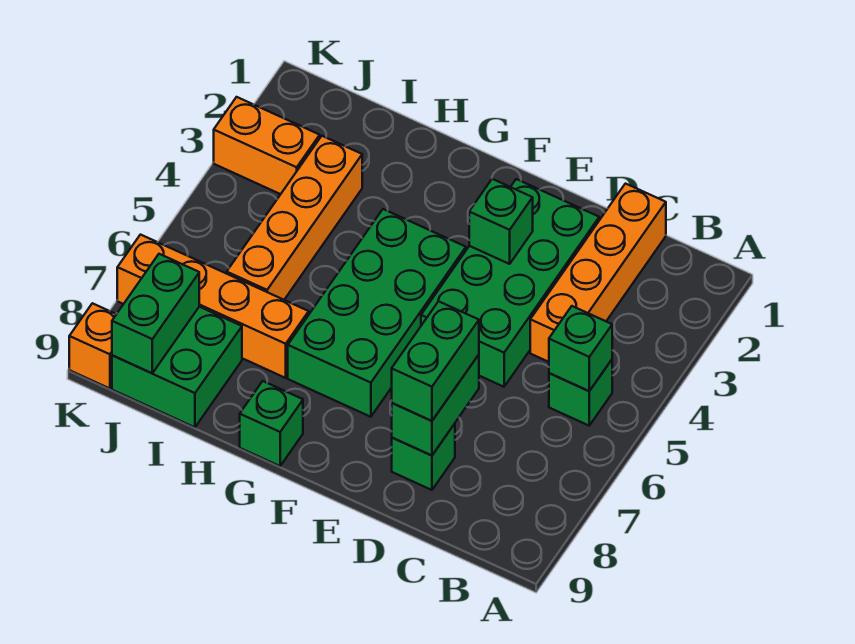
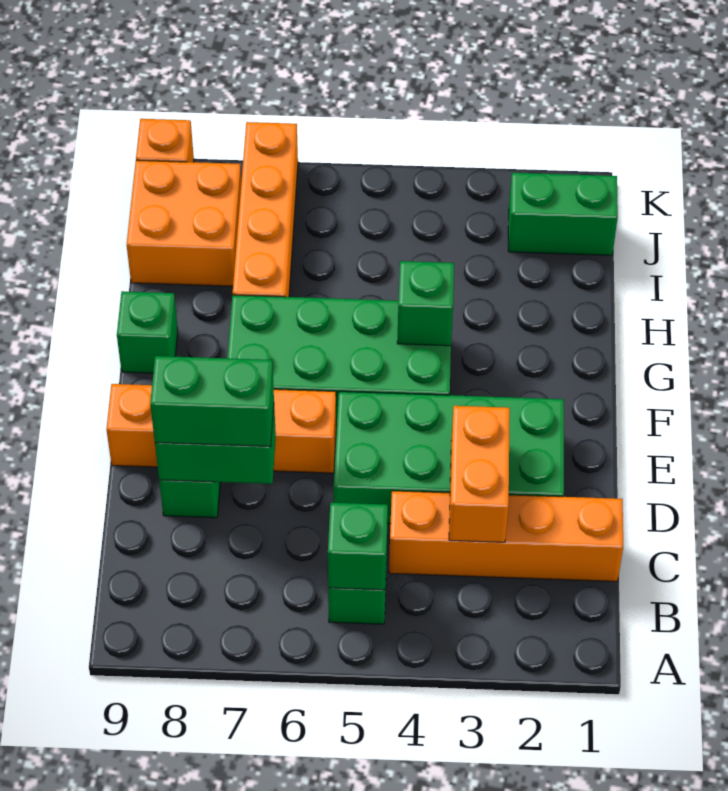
green brick E3 level 2 -> green brick G4 level 2
orange brick I3:I6 level 1 -> orange brick E6:E9 level 1
green brick I8:J9 level 1 -> orange brick I8:J9 level 1
orange brick J3:K3 level 1 -> orange brick C3:D3 level 2
green brick J8:J9 level 2 -> green brick J1:J2 level 1

